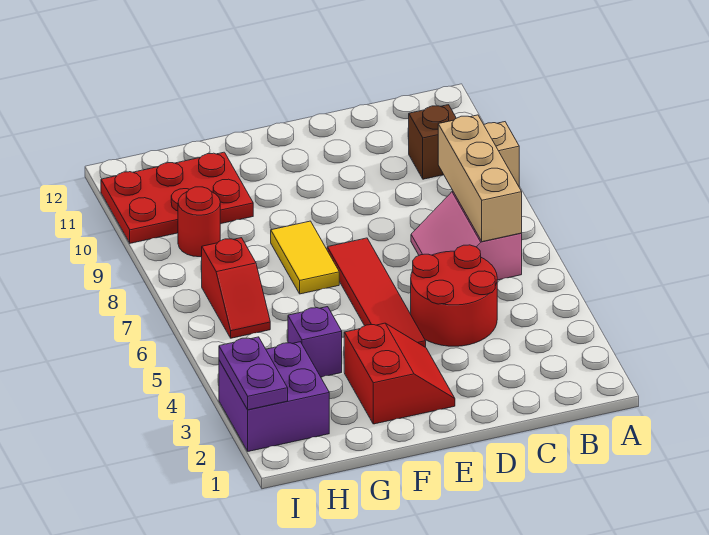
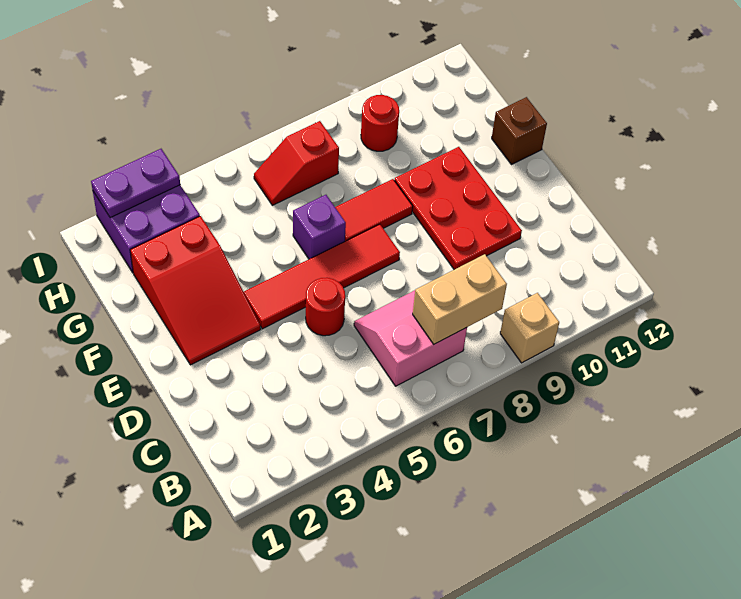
tan brick B6:B8 level 2 -> tan brick B7:B8 level 2
brown brick B10 level 1 -> brown brick F12 level 1
red round brick C4:D5 level 1 -> red round brick D5 level 1
red slope E2:F3 level 1 top F -> red slope E2:G3 level 1 top G
yellow tile F7:F8 level 1 -> red tile F7:F8 level 1
purple brick G4 level 1 -> purple brick F6 level 1
red plate G10:I11 level 1 -> red plate D9:F10 level 1

